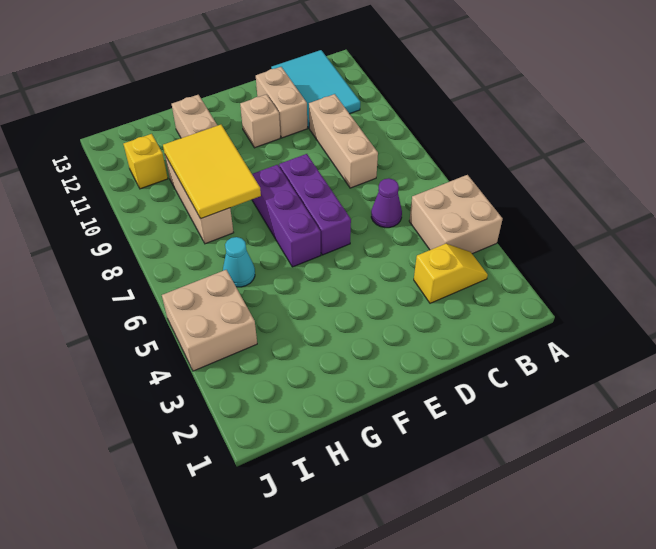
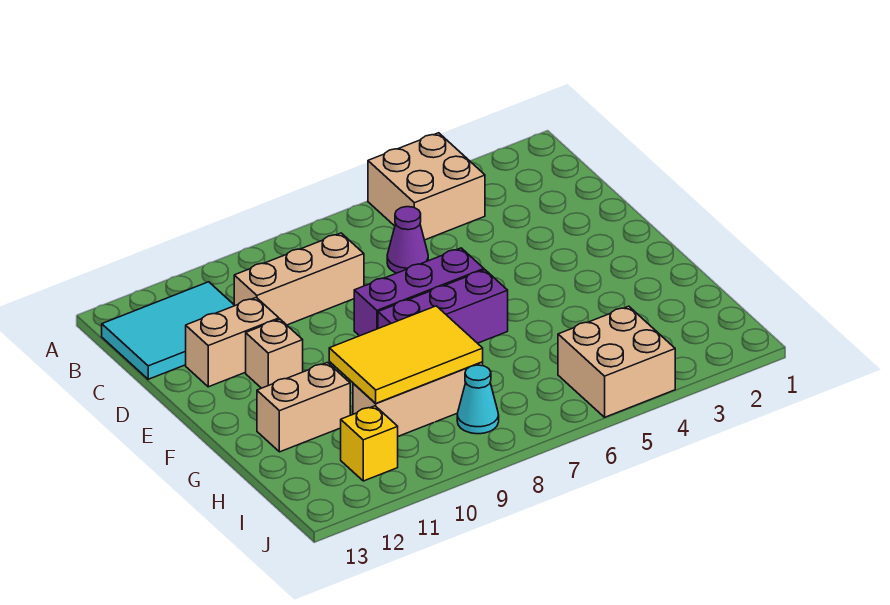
yellow slope B3:C3 level 1 top C -> none
cyan cone H6 level 1 -> cyan cone I8 level 1

